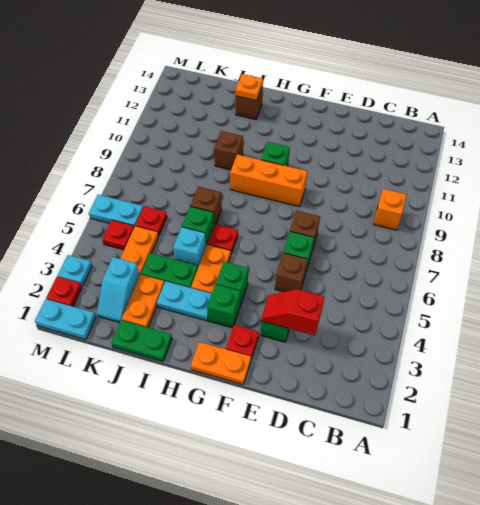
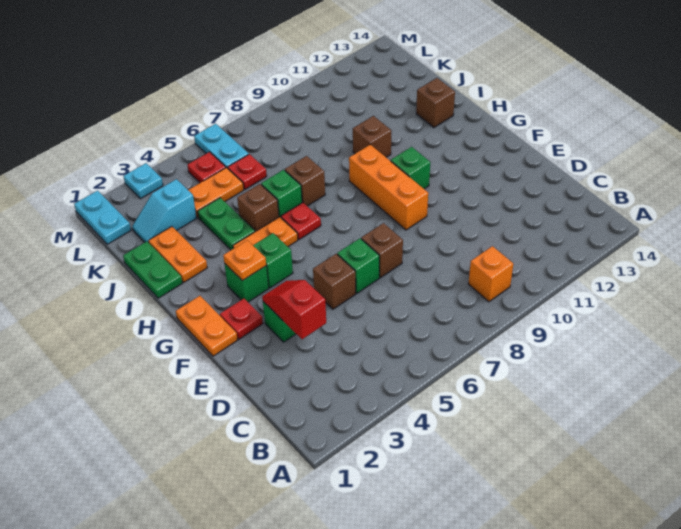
cyan plate H3:I3 level 1 -> none
cyan brick I5 level 1 -> brown brick I5 level 1
orange plate I13 level 2 -> orange plate G3 level 2
orange plate J2:J3 level 1 -> orange plate I2:J2 level 1
red plate M2 level 1 -> none

